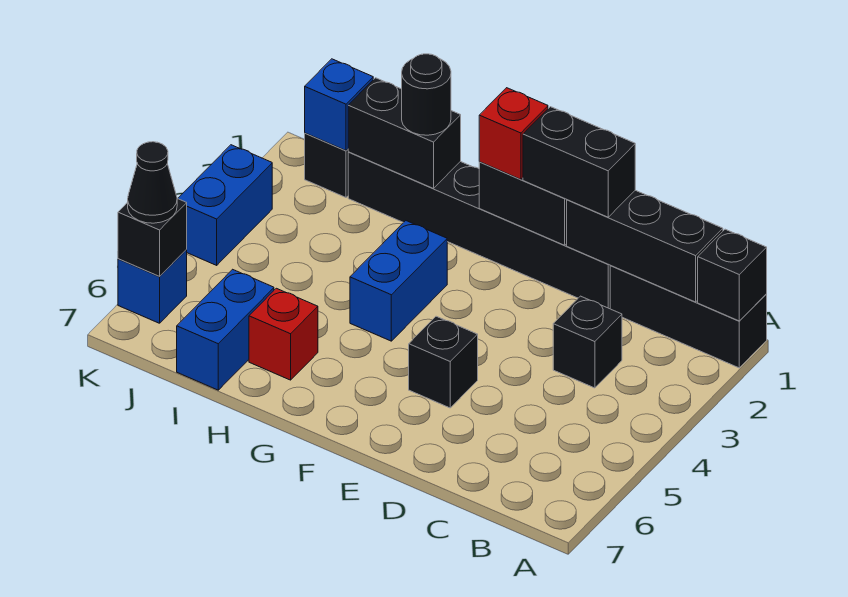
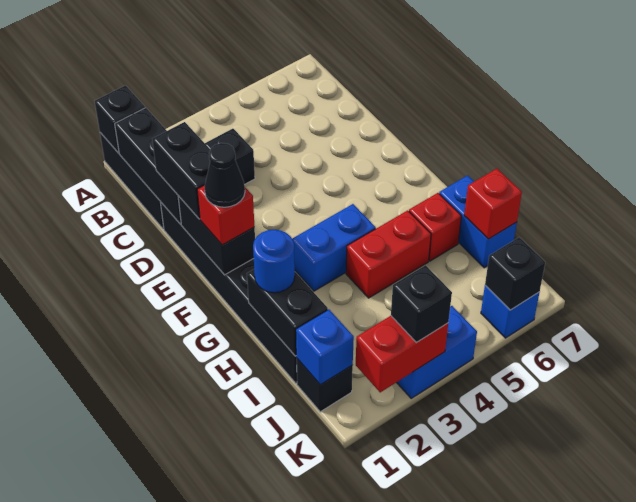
black brick E5 level 1 -> black brick K3 level 3
black round brick H1 level 3 -> blue round brick H1 level 3
none -> red brick H4:H5 level 1
blue brick I6:I7 level 1 -> blue brick H7:I7 level 1
none -> red brick I7 level 2
none -> red brick K2:K3 level 2
black cone K6 level 3 -> black cone F1 level 4

